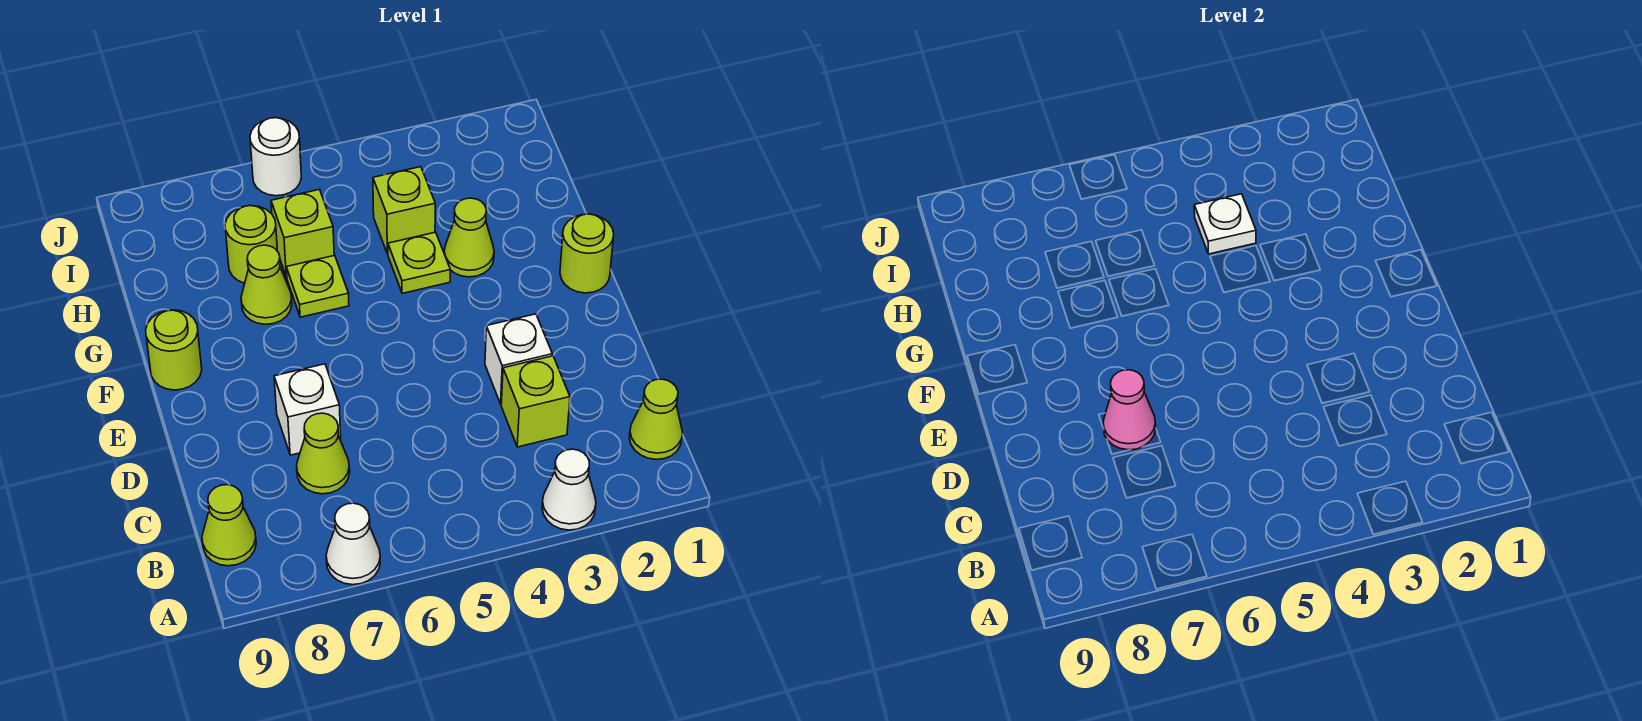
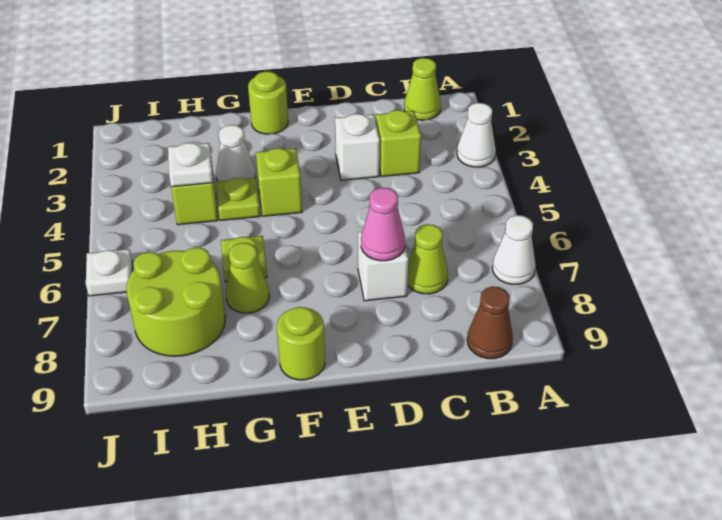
lime cone B9 level 1 -> brown cone B9 level 1
lime cone G3 level 1 -> white cone G3 level 1
lime brick H6 level 1 -> lime brick F4 level 1
lime round brick H7 level 1 -> lime round brick H7:I8 level 1
white round brick J6 level 1 -> white plate J6 level 1

